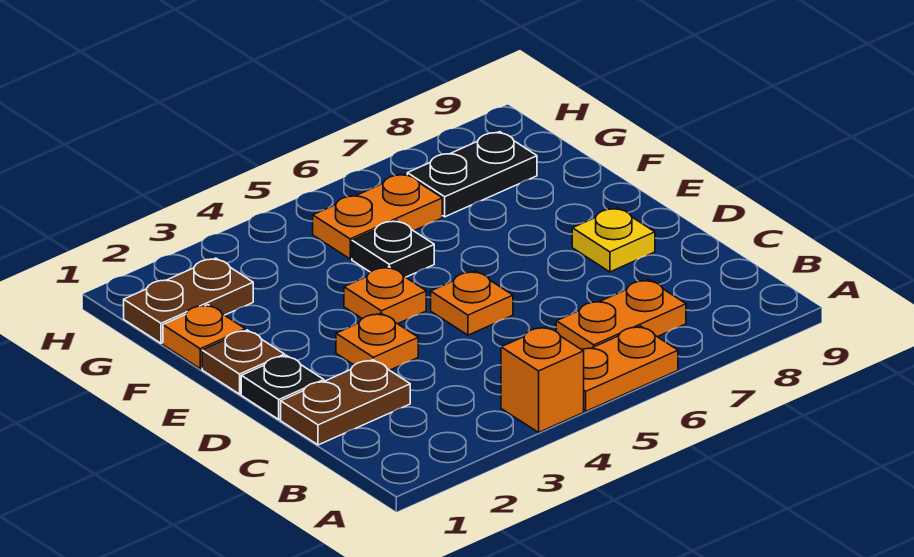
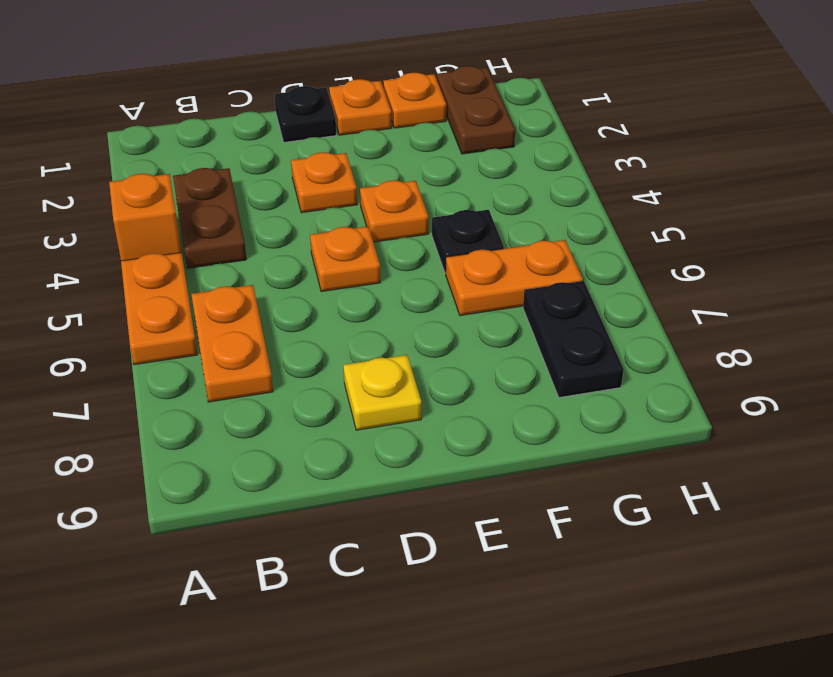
brown plate C1:C2 level 1 -> brown plate B3:B4 level 1
brown plate E1 level 1 -> orange plate E1 level 1
orange plate G5:G6 level 1 -> orange plate F6:G6 level 1

